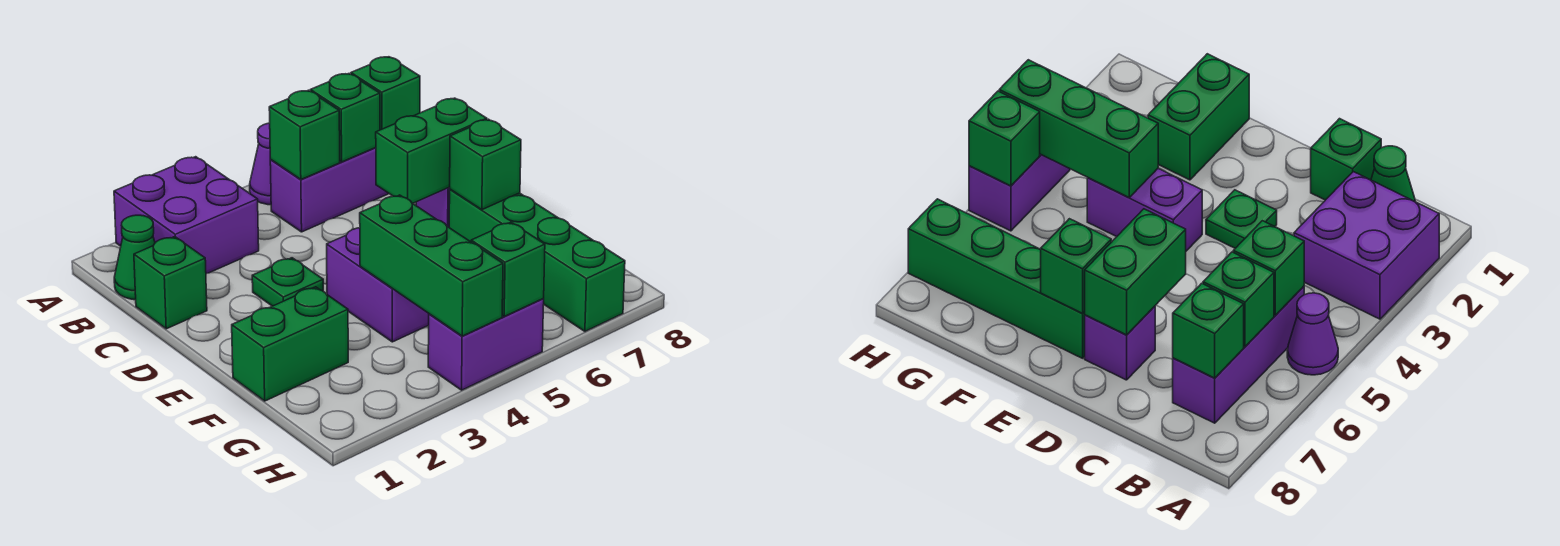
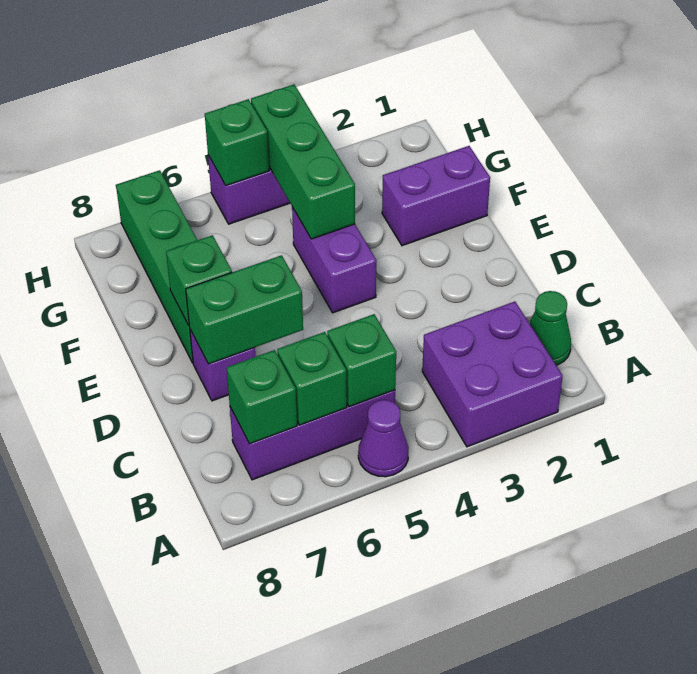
green brick C1 level 1 -> none
green plate D3 level 1 -> none
green brick F1:F2 level 1 -> purple brick F1:F2 level 1

